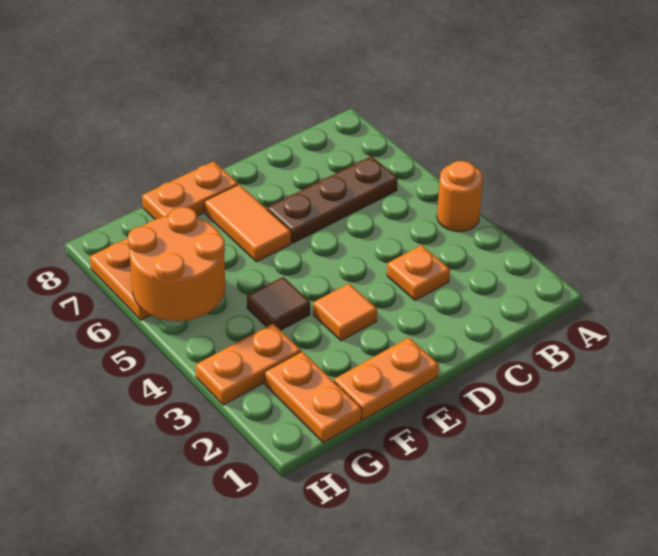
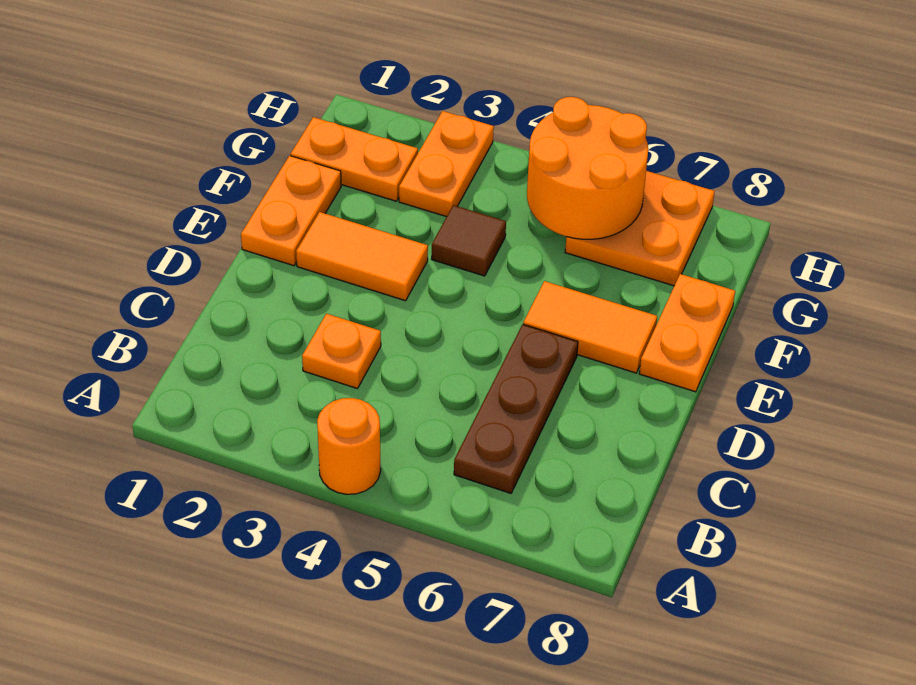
orange tile E3 level 1 -> orange tile E2:E3 level 1

